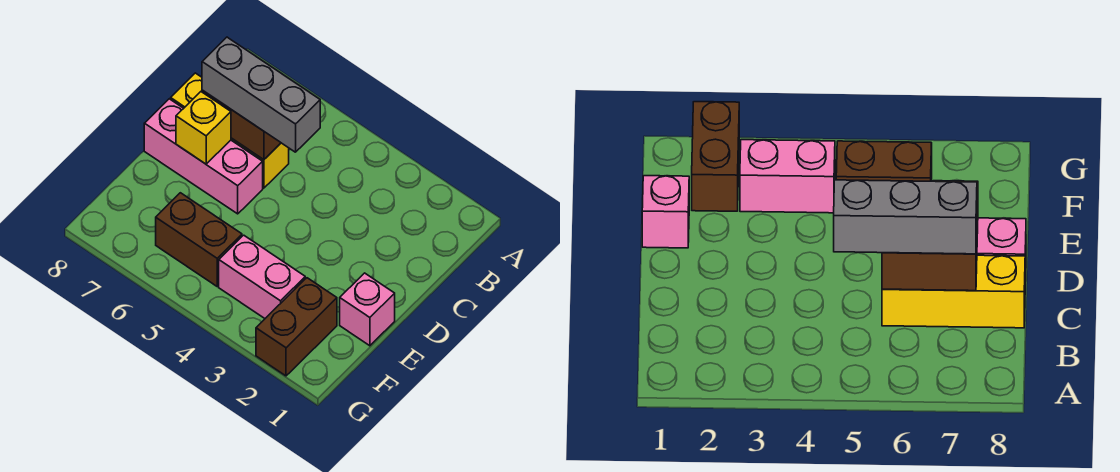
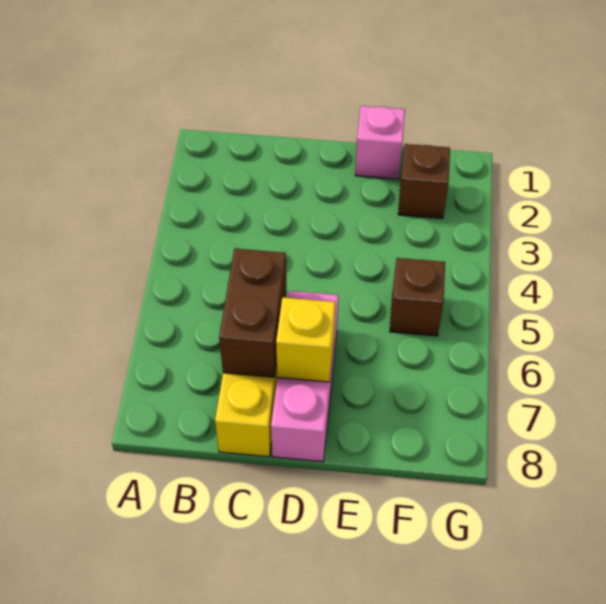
grey brick C5:C7 level 3 -> none
brown brick F2:G2 level 1 -> brown brick F2 level 1
pink brick F3:F4 level 1 -> none
brown brick F5:F6 level 1 -> brown brick F5 level 1

